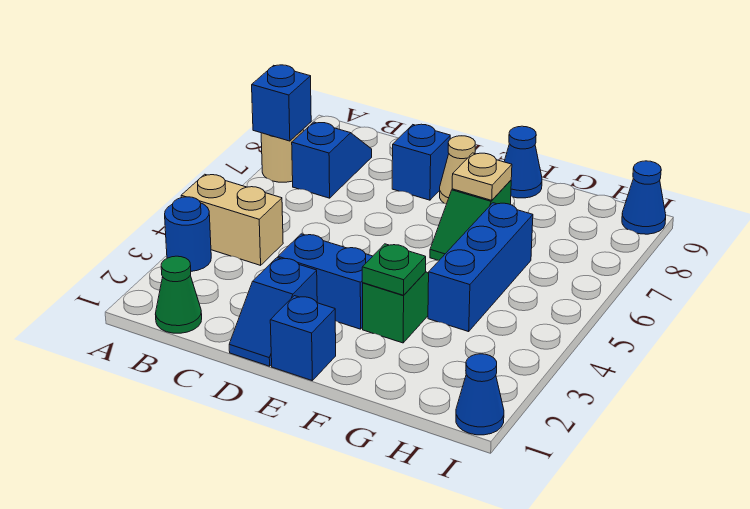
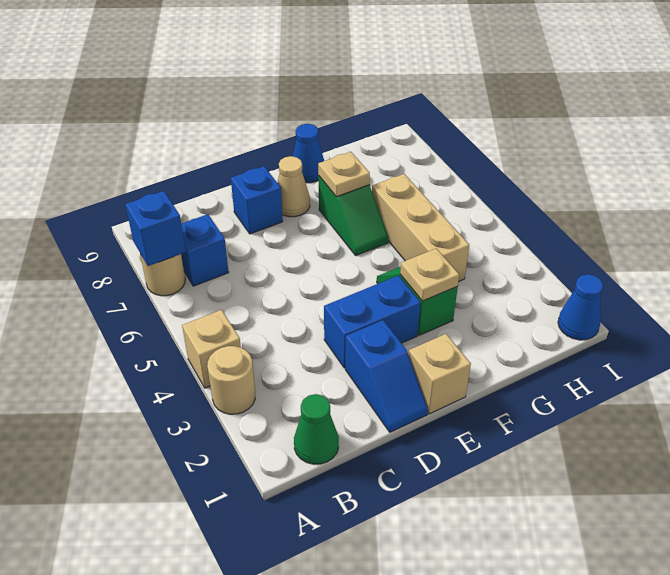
blue round brick A3 level 1 -> tan round brick A3 level 1
tan brick A4:B4 level 1 -> tan brick A4 level 1
blue brick E1 level 1 -> tan brick E1 level 1
green plate F3 level 2 -> tan plate F3 level 2
blue brick G4:G6 level 1 -> tan brick G4:G6 level 1
blue cone I9 level 1 -> none

